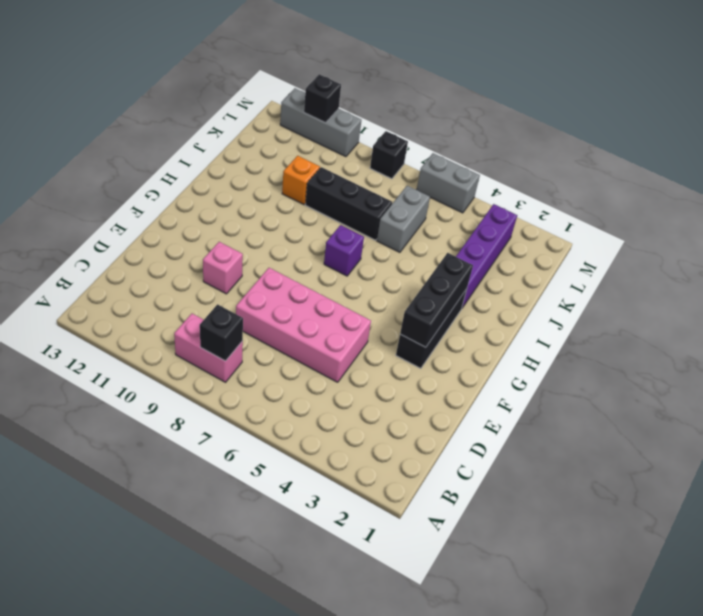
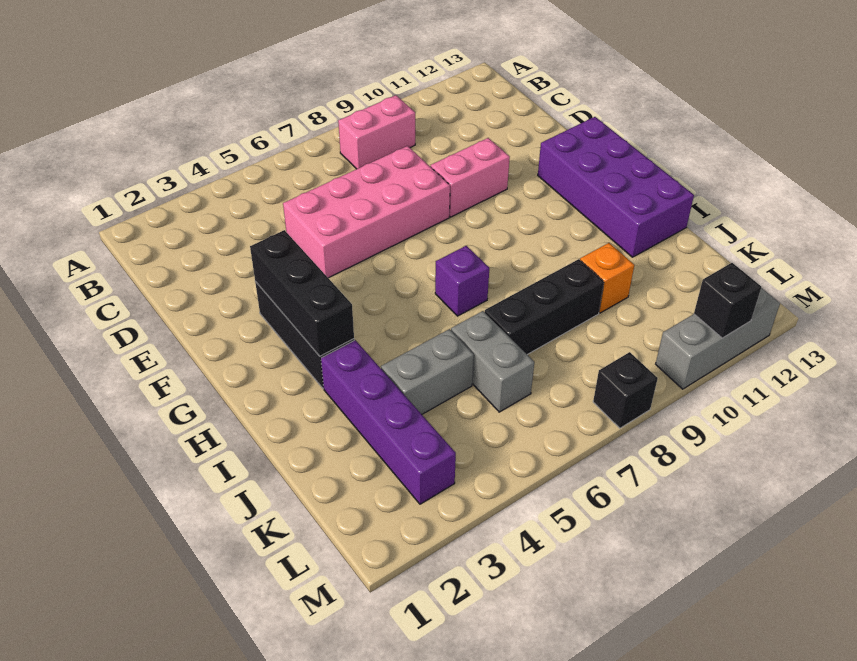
black brick B8 level 2 -> none
pink brick E10 level 1 -> pink brick E9:E10 level 1
none -> purple brick F12:I13 level 1
grey brick M5:M6 level 1 -> grey brick J4:J5 level 1

